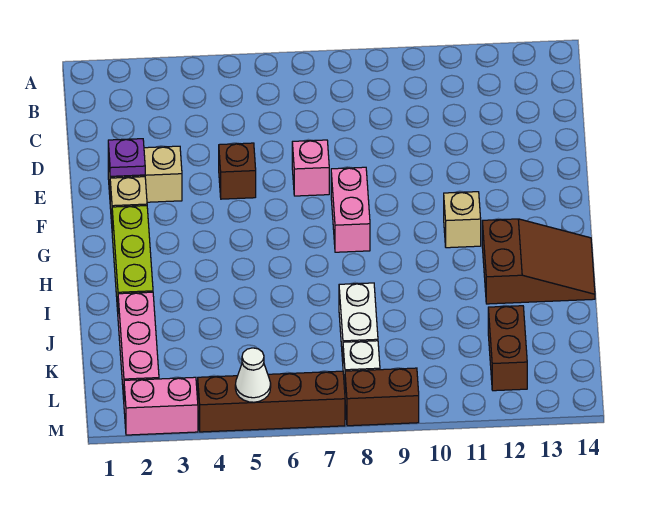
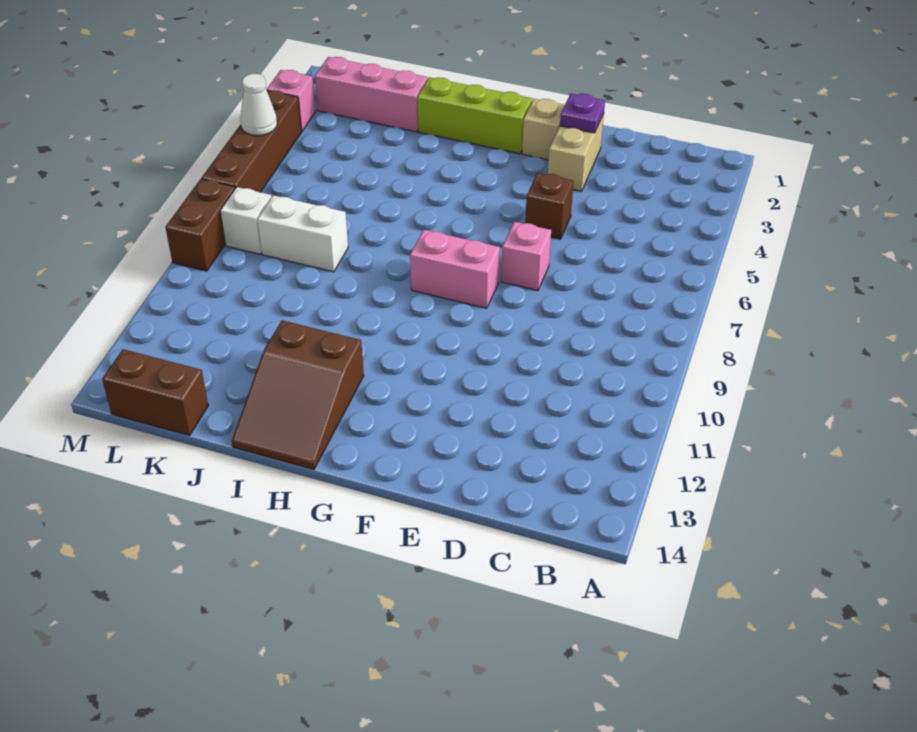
tan brick G11 level 1 -> none
brown brick K12:L12 level 1 -> brown brick K14:L14 level 1
pink brick M2:M3 level 1 -> pink brick M3 level 1

